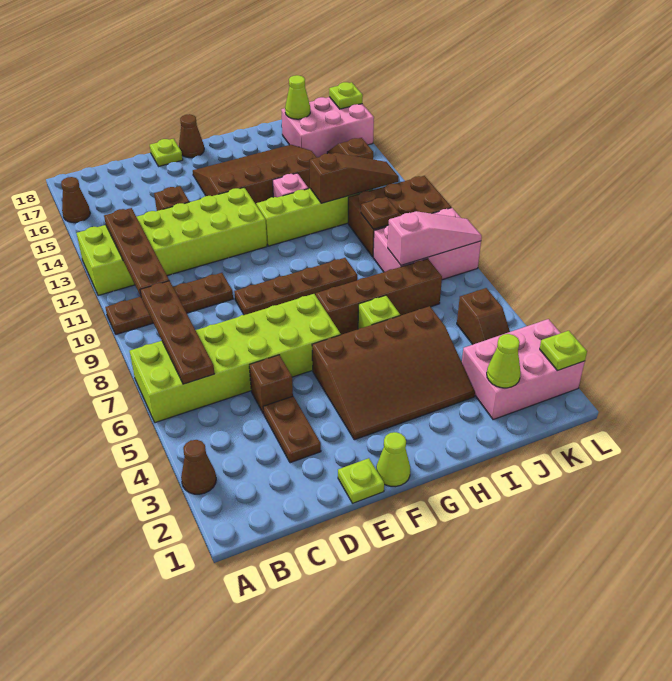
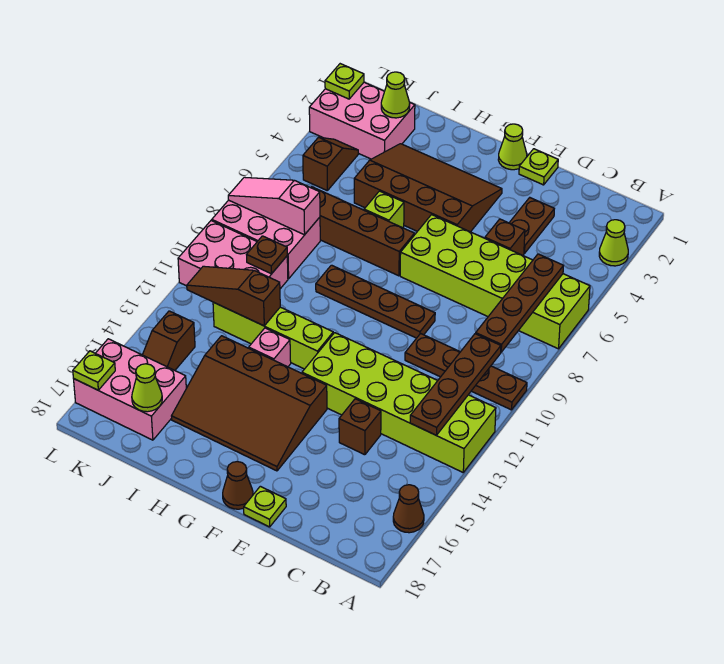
brown cone A3 level 1 -> lime cone A3 level 1
brown brick J10:L11 level 1 -> pink brick J10:L11 level 1

